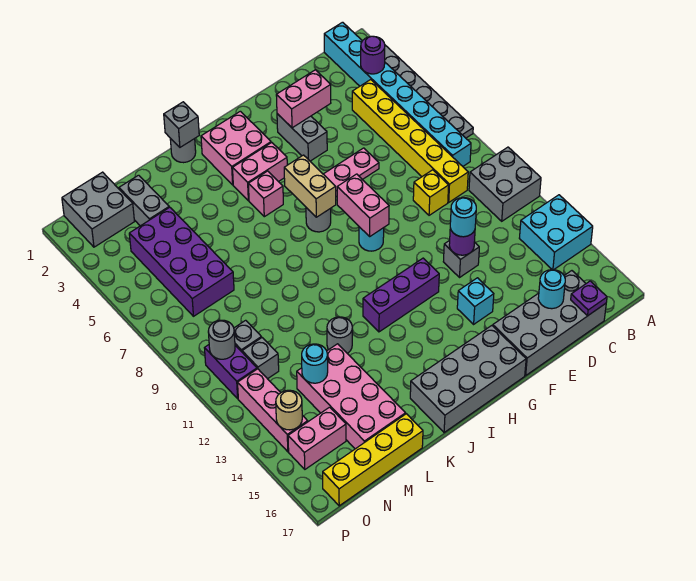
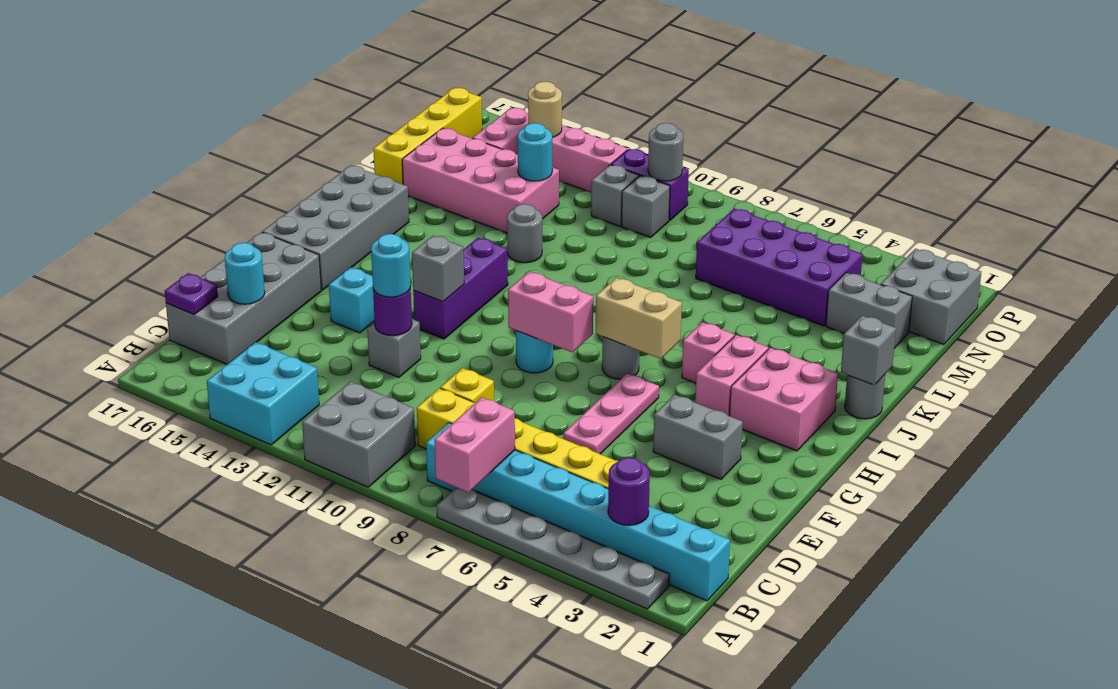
pink brick E3:F3 level 2 -> pink brick A7:B7 level 2
none -> grey brick G12 level 2

